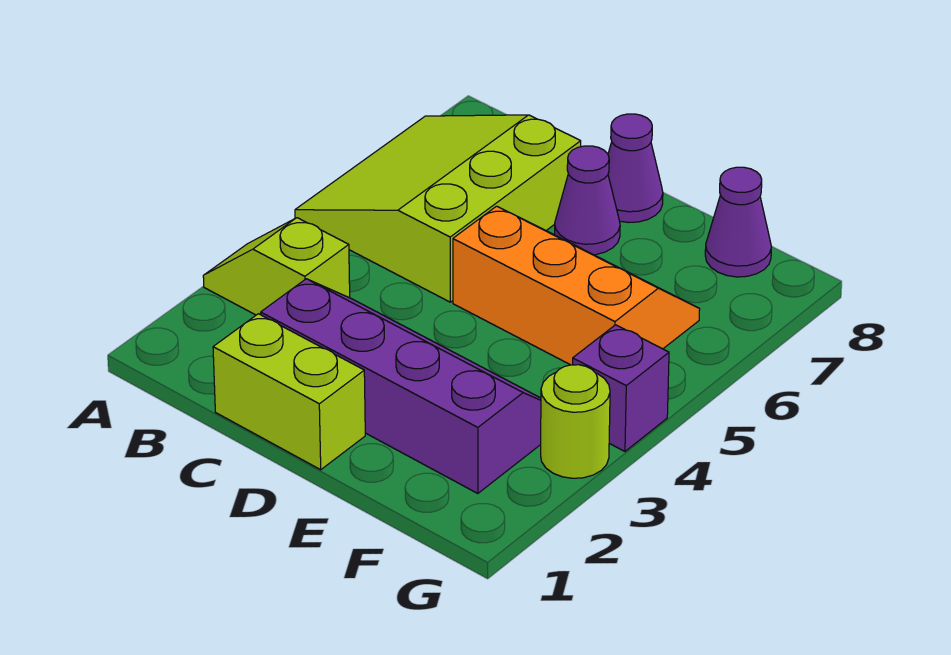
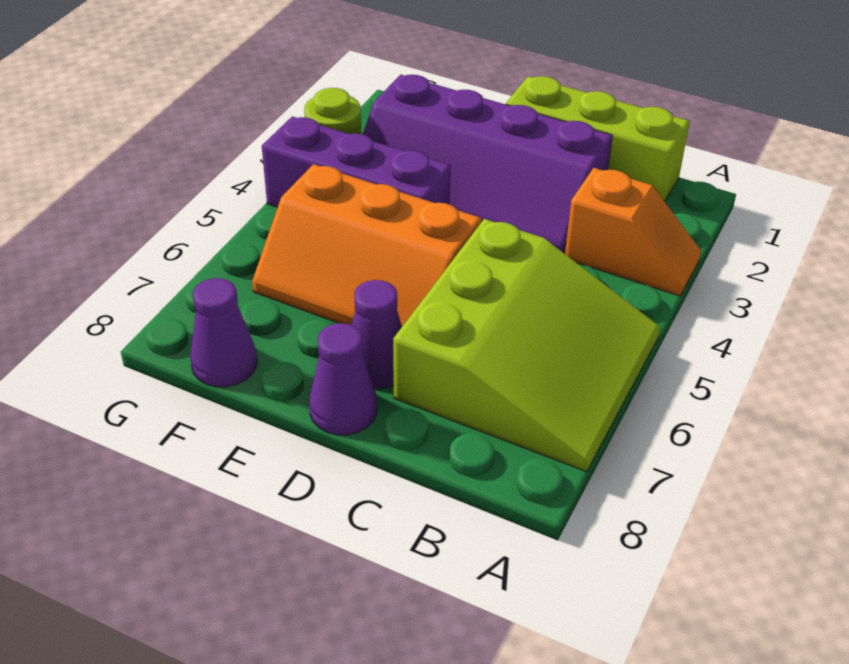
lime slope A3:B3 level 1 top B -> orange slope A3:B3 level 1 top B
lime brick C1:D1 level 1 -> lime brick B1:D1 level 1
purple brick G4 level 1 -> purple brick E4:G4 level 1

